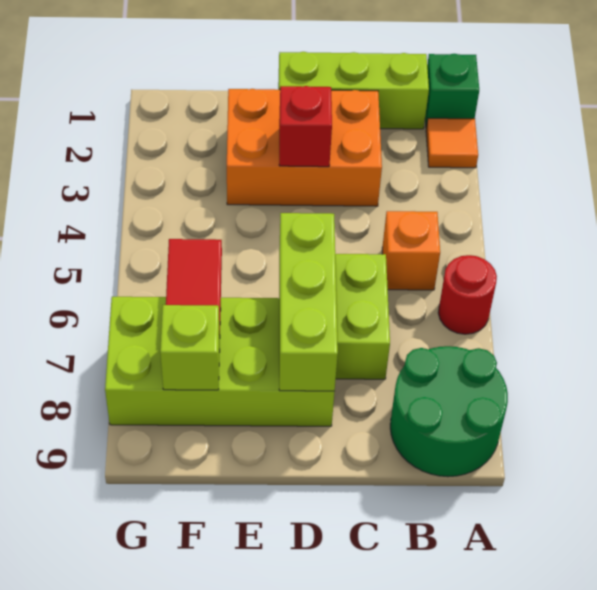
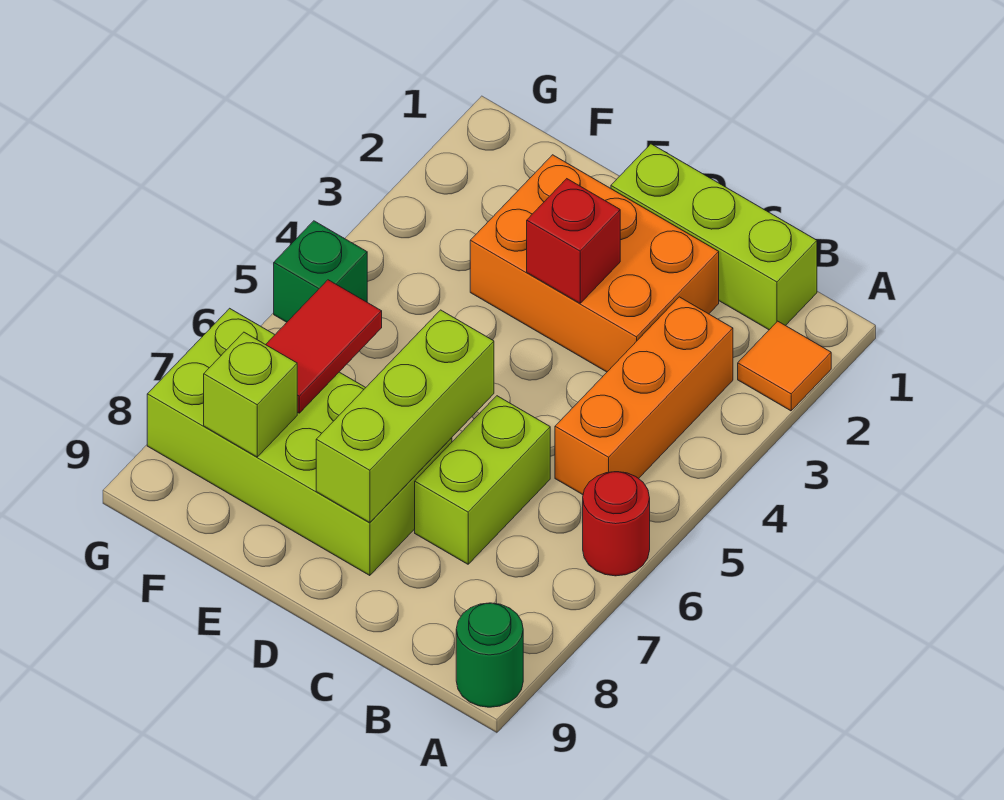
green brick A1 level 1 -> green brick G5 level 1
green round brick A8:B9 level 1 -> green round brick A9 level 1
orange brick B5 level 1 -> orange brick B3:B5 level 1

